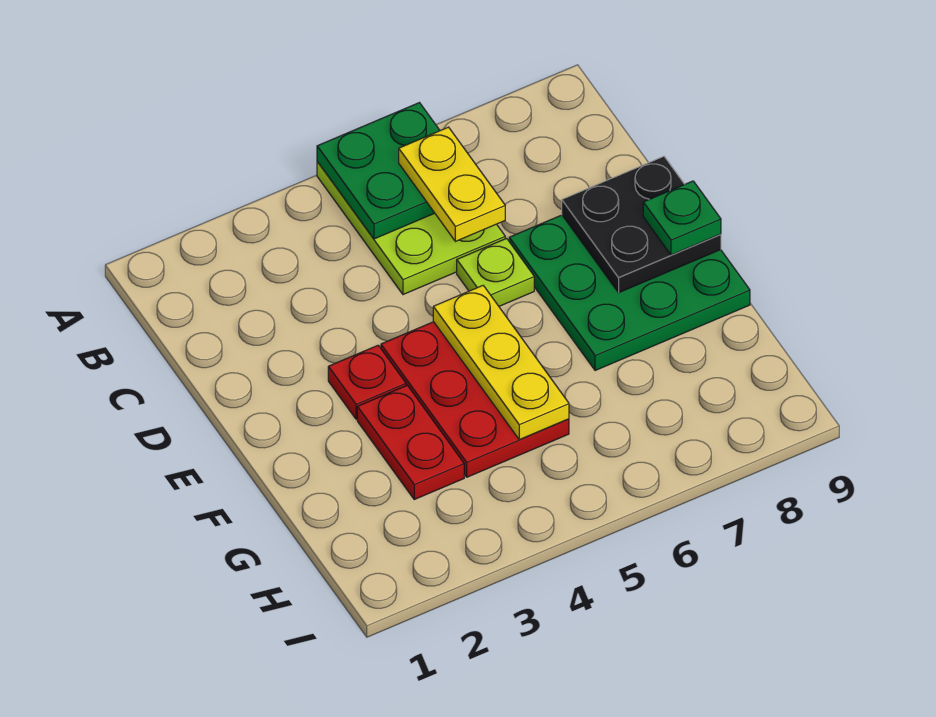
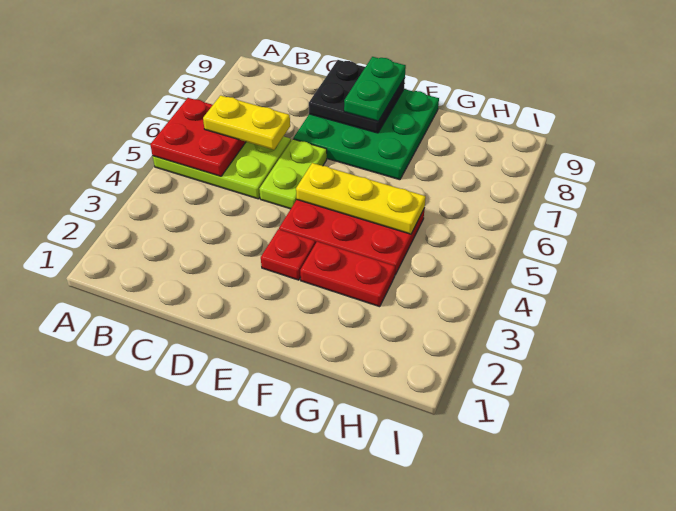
green plate A5:B6 level 2 -> red plate A5:B6 level 2
lime plate D6 level 1 -> lime plate D5:D6 level 1
green plate E9 level 3 -> green plate E8:E9 level 3

